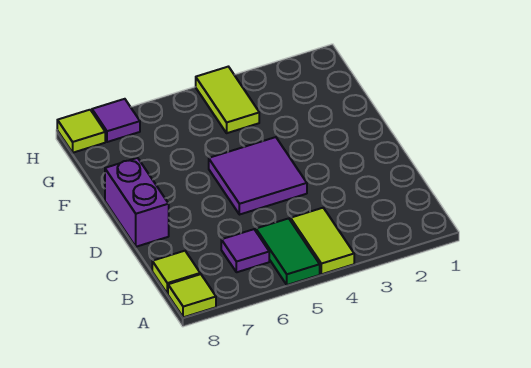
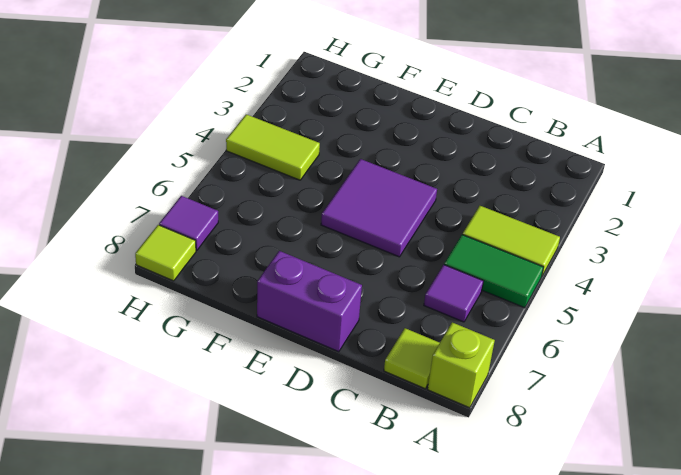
lime tile A8 level 1 -> lime brick A8 level 1

